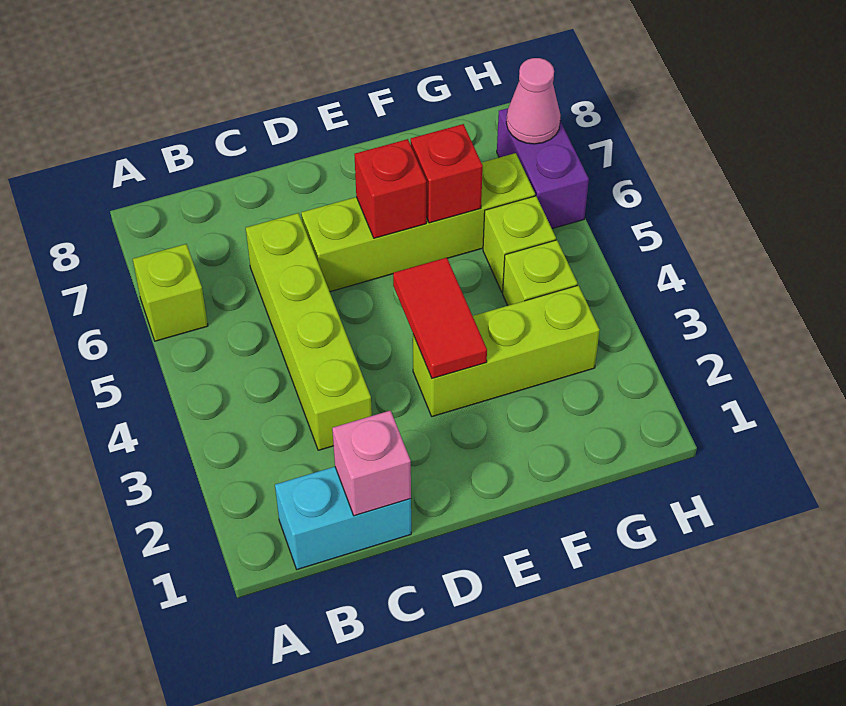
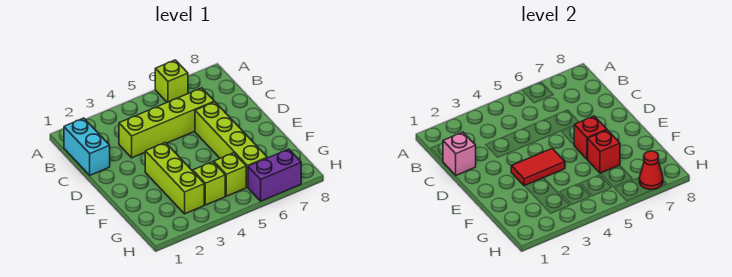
pink cone H7 level 2 -> red cone H7 level 2

